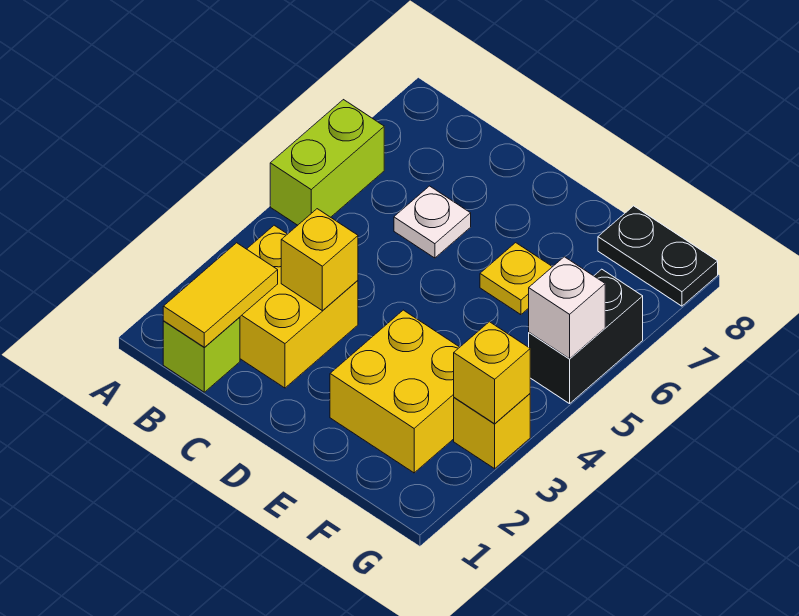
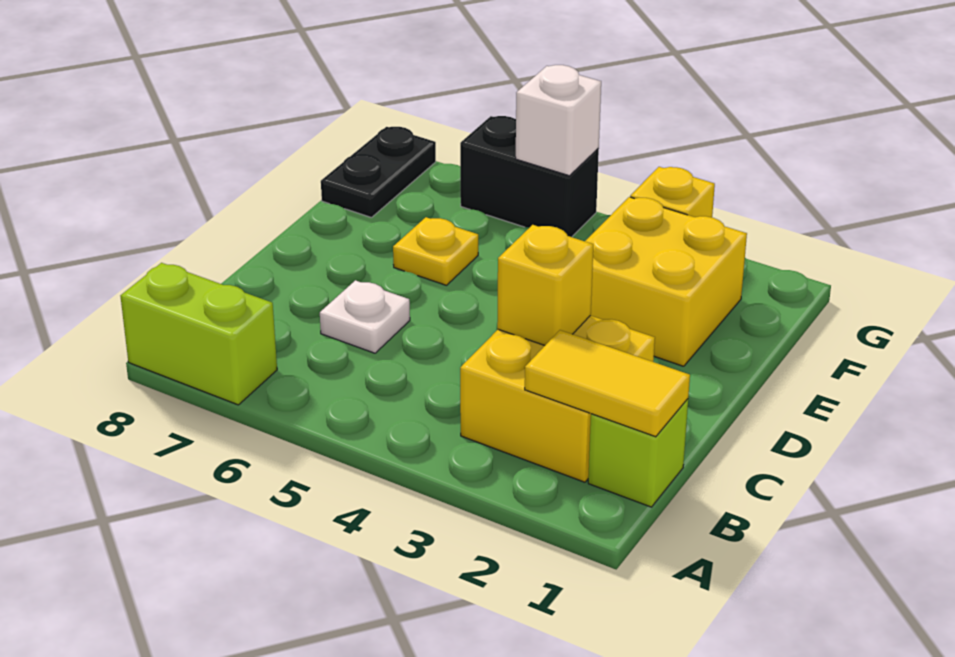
lime brick A5:A6 level 1 -> lime brick A7:A8 level 1
yellow brick G3 level 2 -> none

